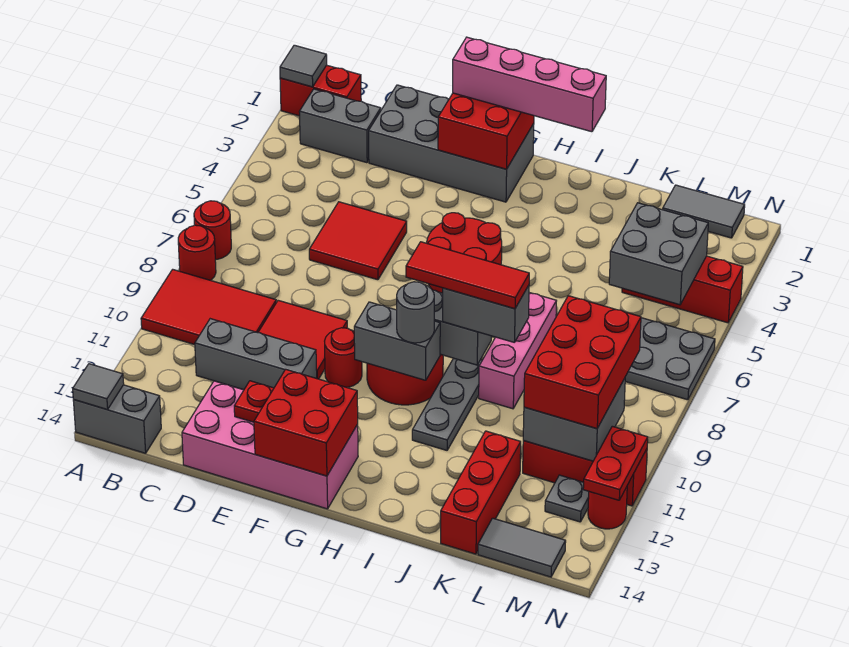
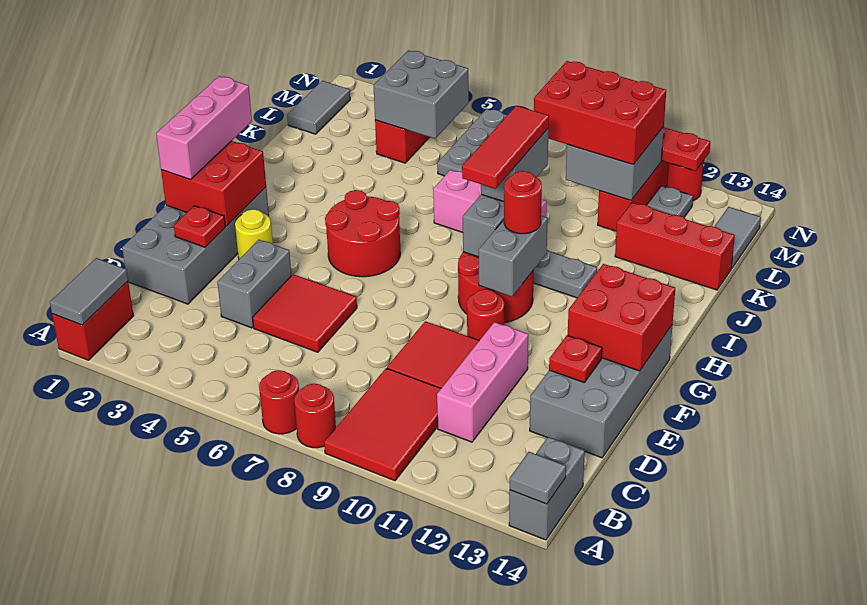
grey tile A1 level 2 -> grey tile A1:B1 level 2
grey brick B2:C2 level 1 -> grey brick D4:E4 level 1
grey brick C11:E11 level 1 -> pink brick C11:E11 level 1
pink brick D13:G14 level 1 -> grey brick D13:G14 level 1
none -> red plate E2 level 2
pink brick F1:I1 level 3 -> pink brick F1:H1 level 3
none -> yellow round brick F3 level 1
grey round brick H10 level 3 -> red round brick H10 level 3

